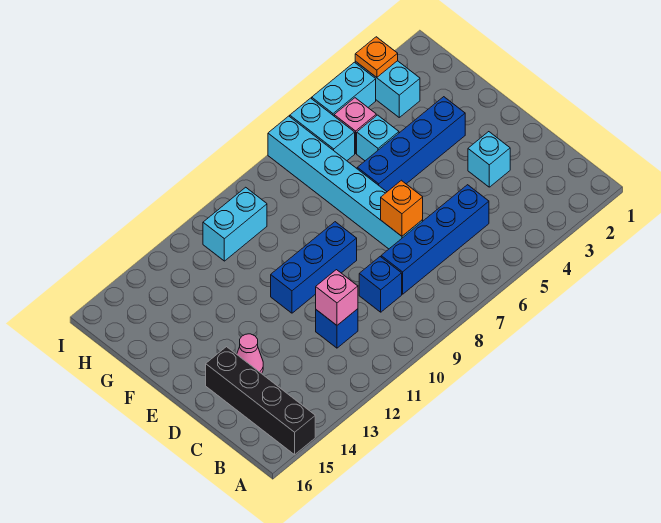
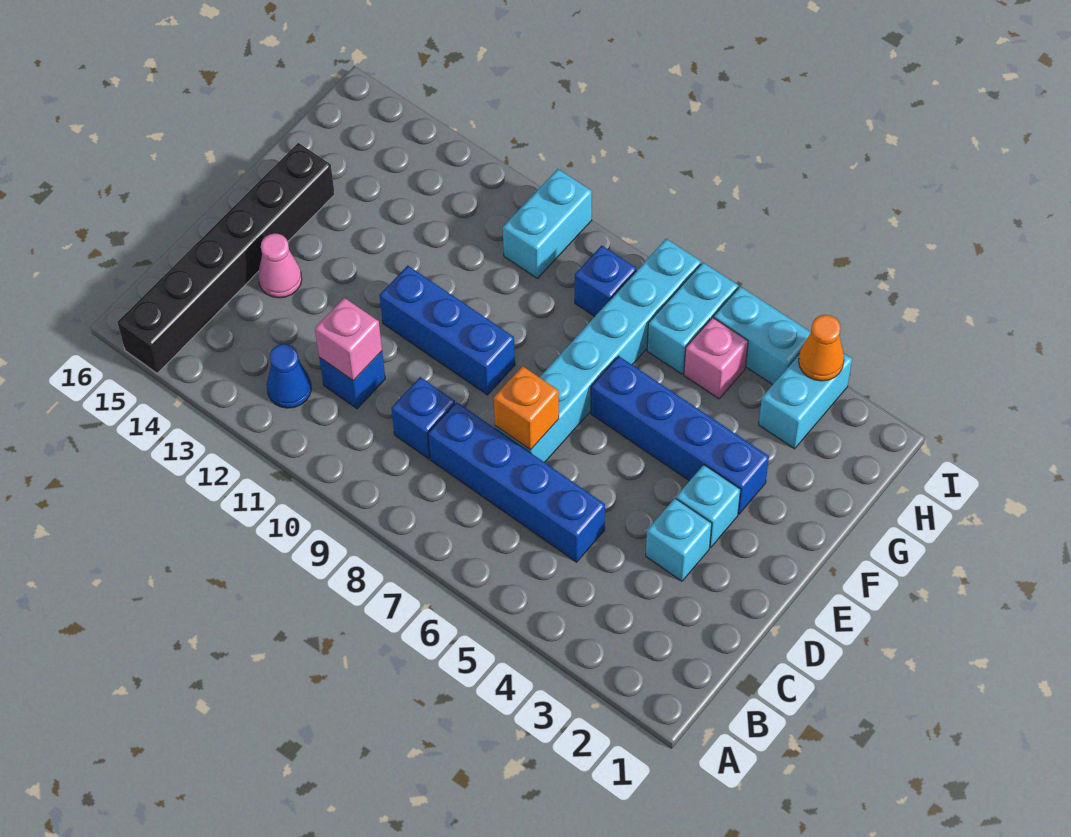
black brick A15:D15 level 1 -> black brick A15:F15 level 1
none -> blue cone B12 level 1
cyan brick G5 level 1 -> cyan brick E3 level 1
none -> blue brick H8 level 1
cyan brick H10:H11 level 1 -> cyan brick H10:I10 level 1
orange plate I3 level 2 -> orange cone I3 level 2

